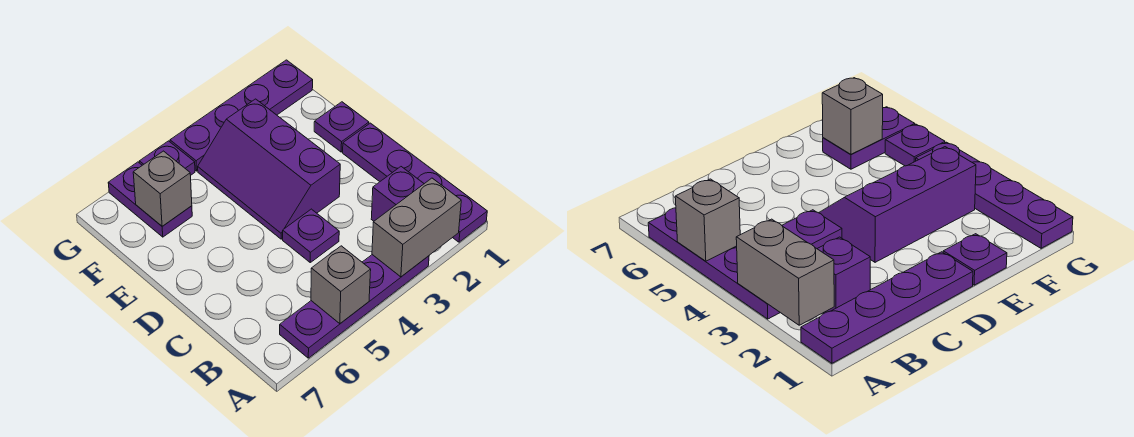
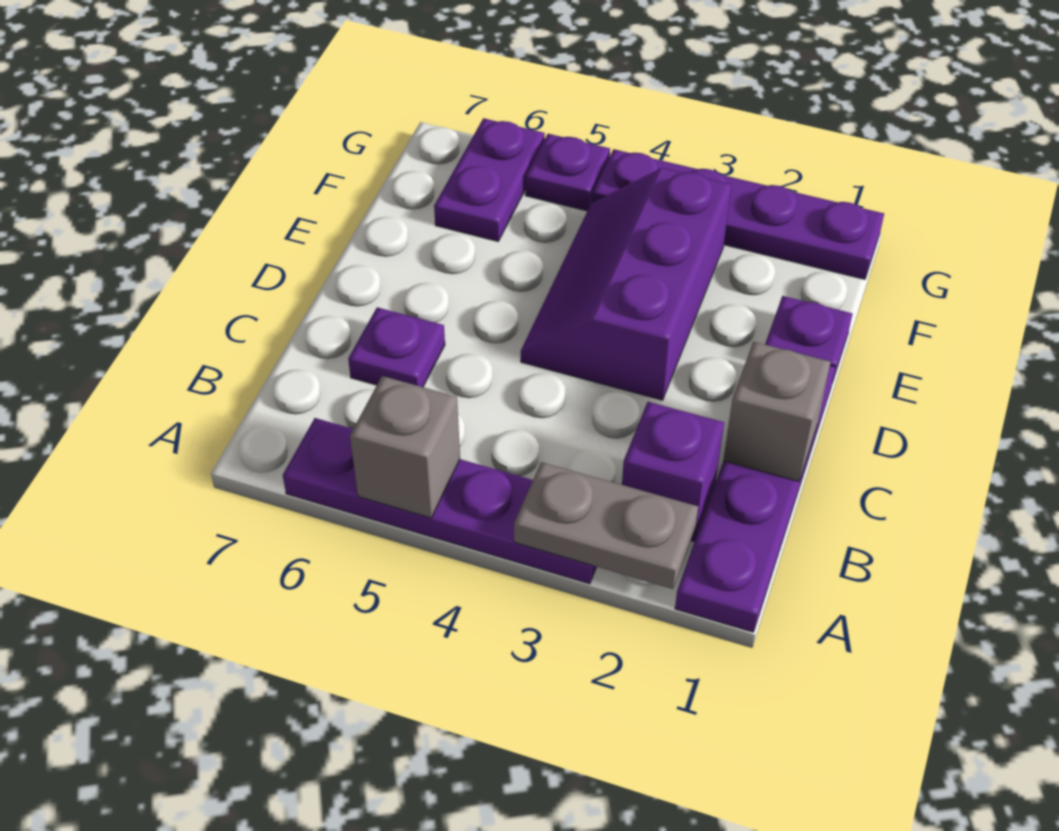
grey brick A2:A3 level 2 -> grey plate A2:A3 level 2
purple plate C4 level 1 -> purple plate C6 level 1
grey brick F6 level 2 -> grey brick C1 level 2

